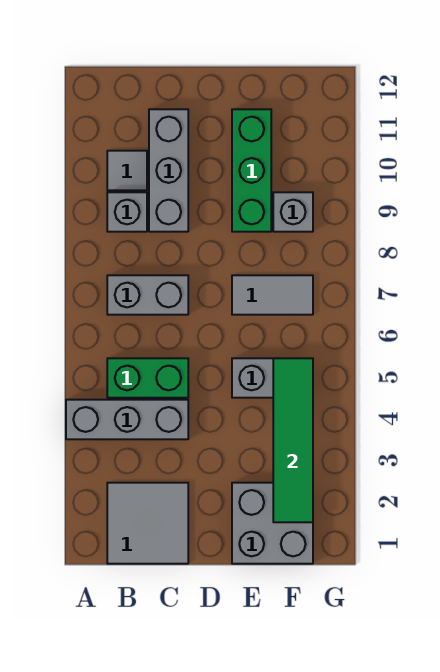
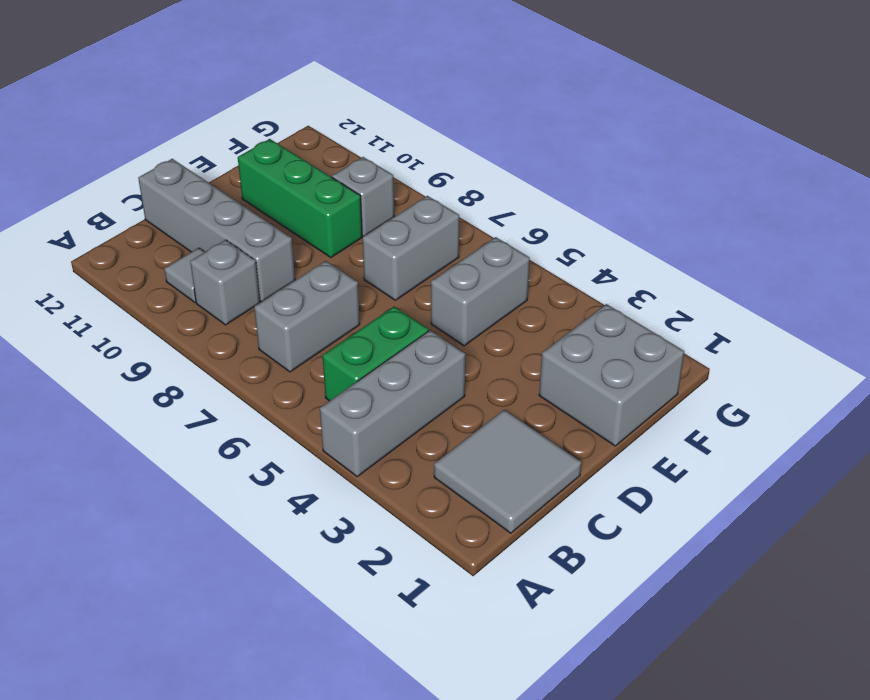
grey brick C9:C11 level 1 -> grey brick C9:C12 level 1
grey tile E7:F7 level 1 -> grey brick E7:F7 level 1
green tile F2:F5 level 2 -> none

